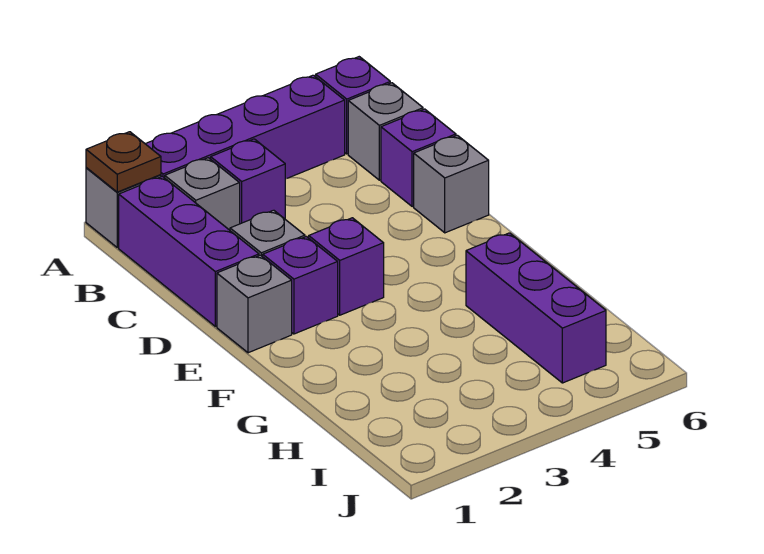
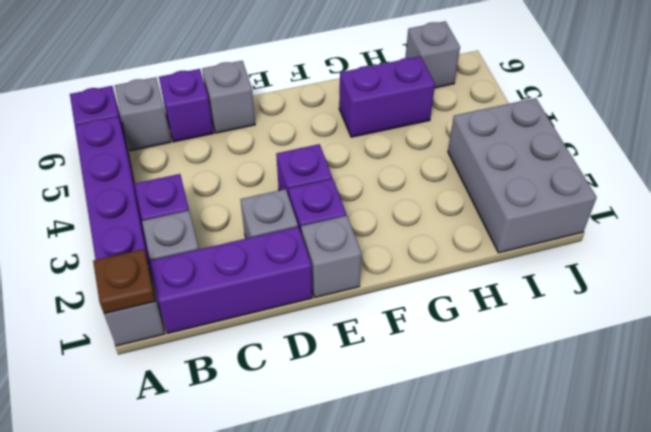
purple brick G5:I5 level 1 -> purple brick G5:H5 level 1
none -> grey brick I1:J3 level 1
none -> grey brick I6 level 1

